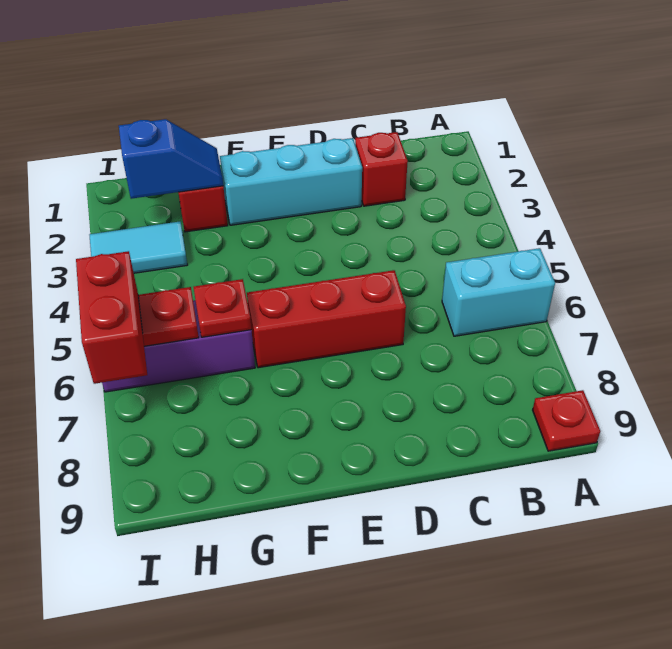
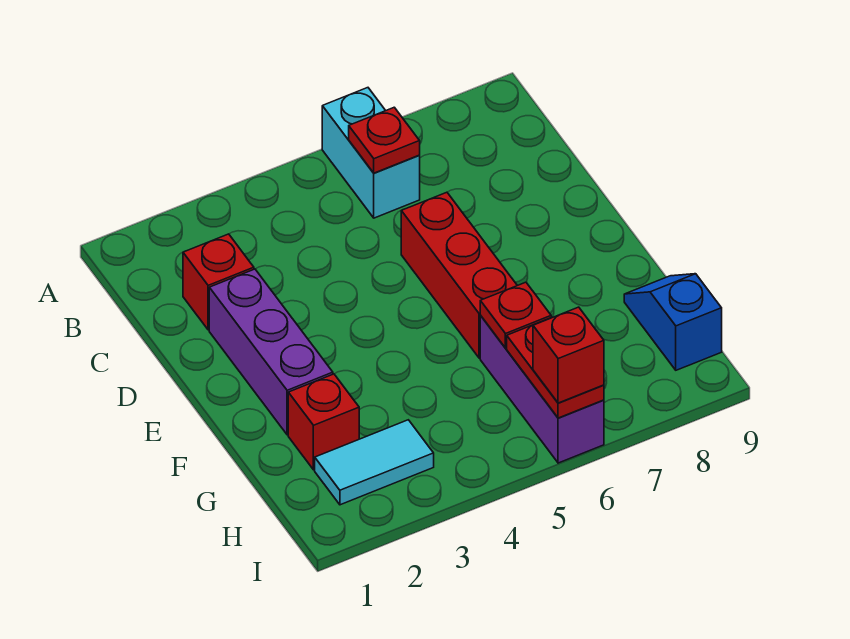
red plate A9 level 1 -> red plate B6 level 2
cyan brick D2:F2 level 1 -> purple brick D2:F2 level 1
blue slope G2:H2 level 2 top H -> blue slope G9:H9 level 1 top H
cyan tile H3:I3 level 1 -> cyan tile H2:H3 level 1
red brick I6:I7 level 3 -> red brick I6 level 3

